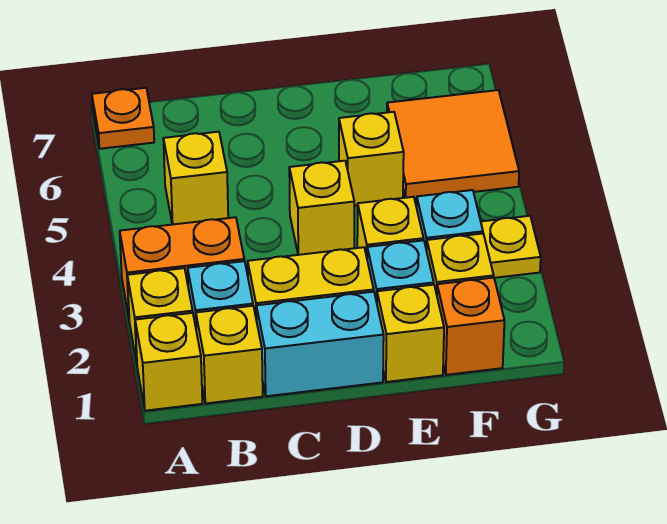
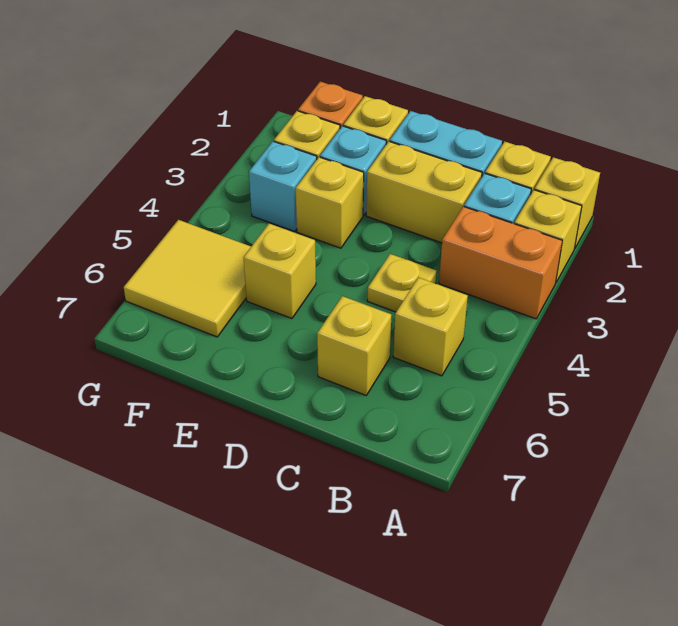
orange plate A7 level 1 -> none
yellow brick D4 level 1 -> yellow brick C6 level 1
orange tile F5:G6 level 1 -> yellow tile F5:G6 level 1
yellow plate G3 level 1 -> yellow plate C4 level 1

